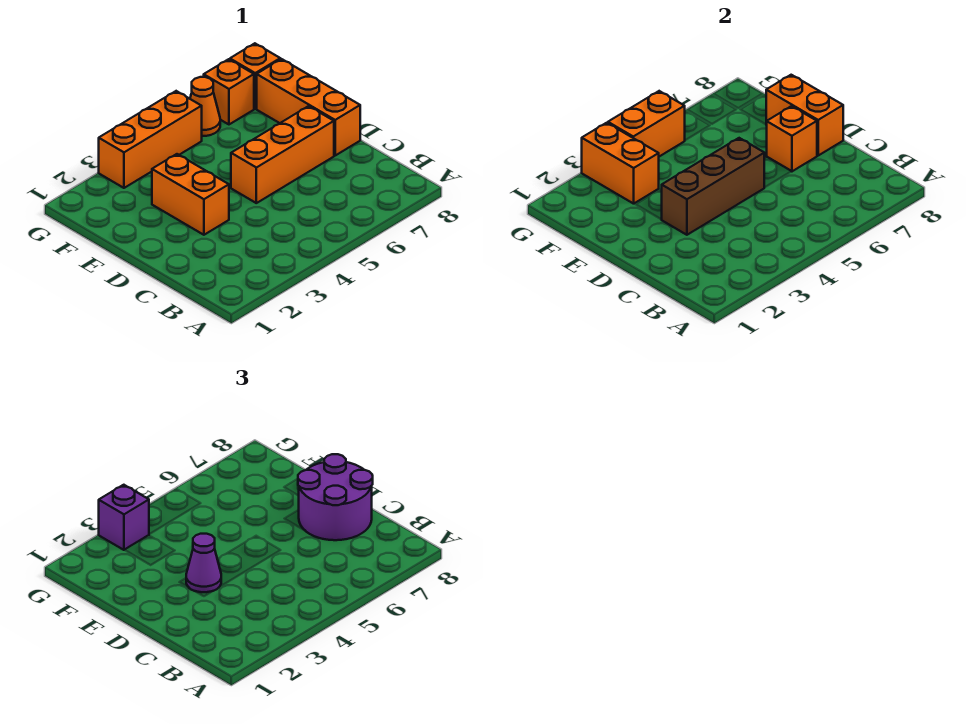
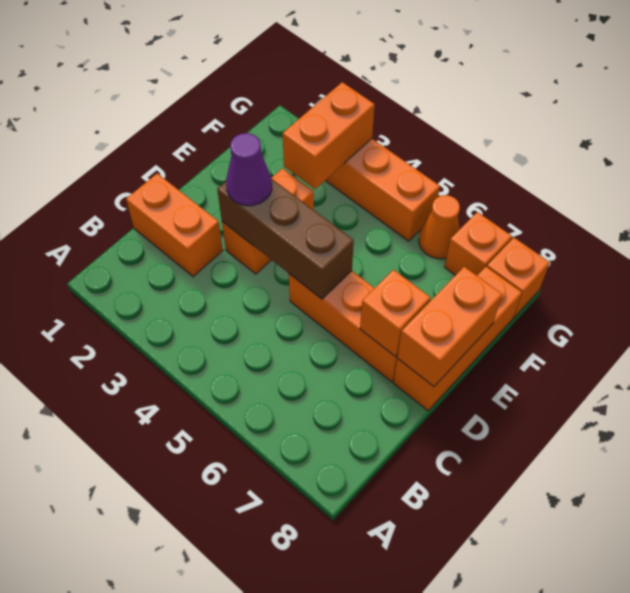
purple round brick C7:D8 level 3 -> none
purple brick G3 level 3 -> none
orange brick G4:G5 level 2 -> orange brick C1:C2 level 1

